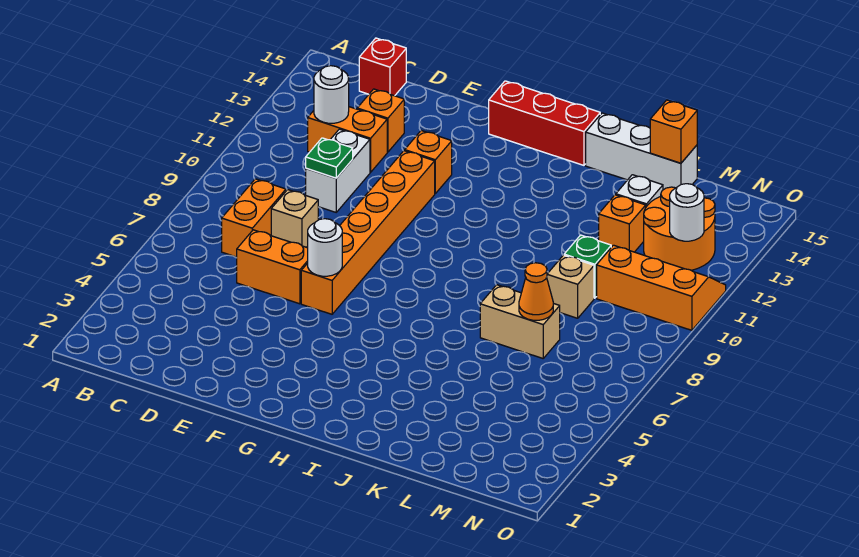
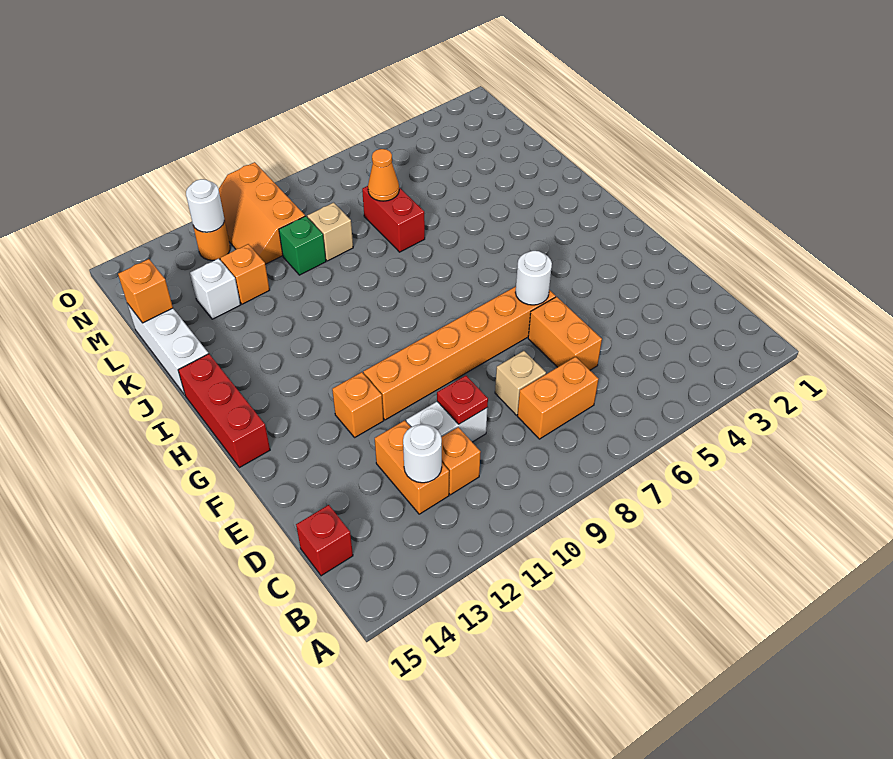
green plate D10 level 2 -> red plate D10 level 2
orange brick D13 level 1 -> orange brick C11 level 1
tan brick K7:L7 level 1 -> red brick K7:L7 level 1
orange round brick M12:N13 level 1 -> orange round brick N12 level 1

